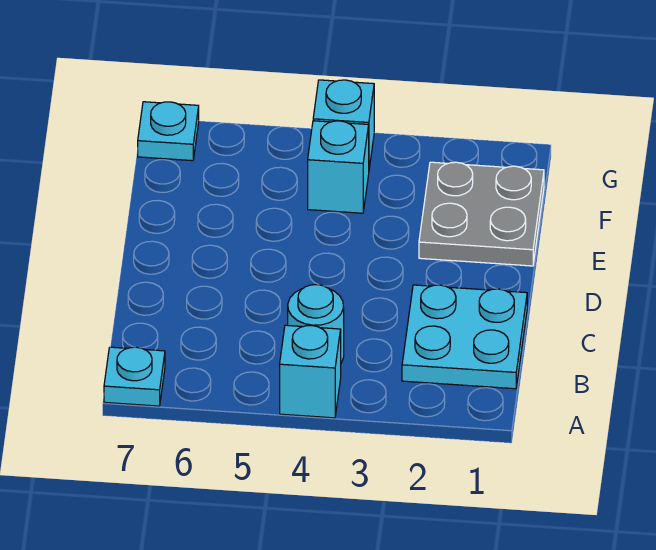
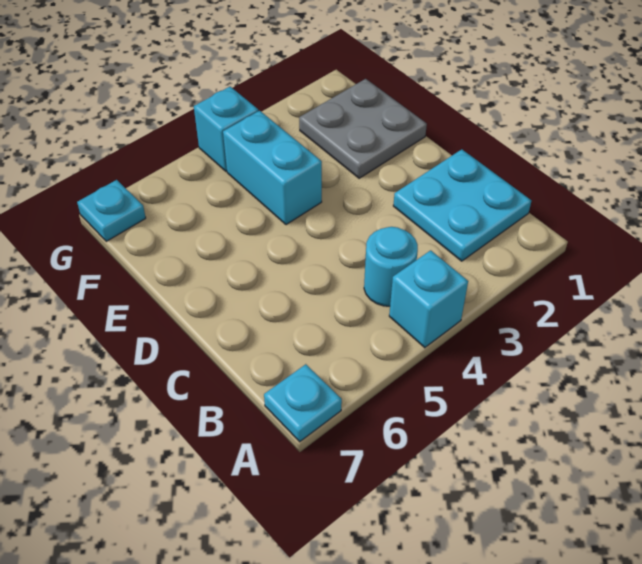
cyan brick F4 level 1 -> cyan brick E4:F4 level 1

